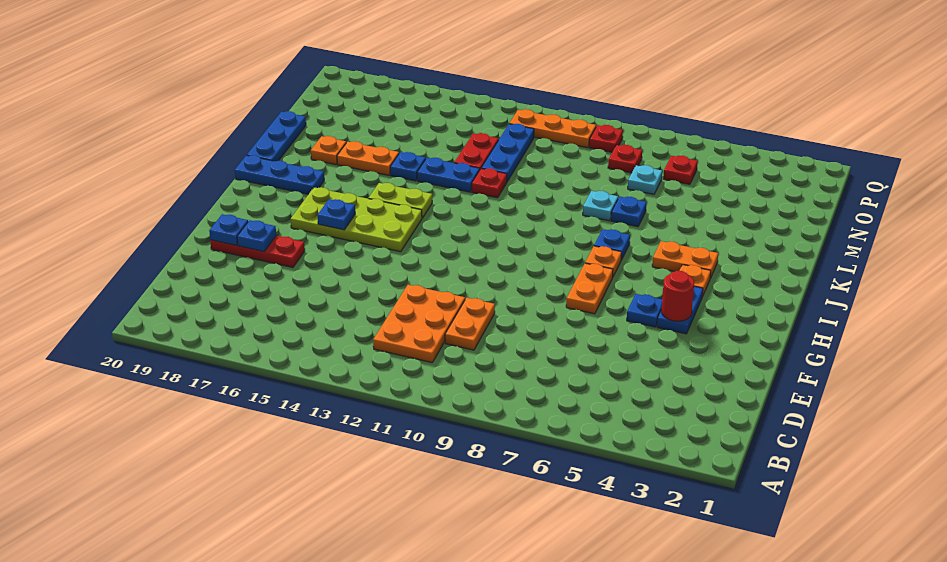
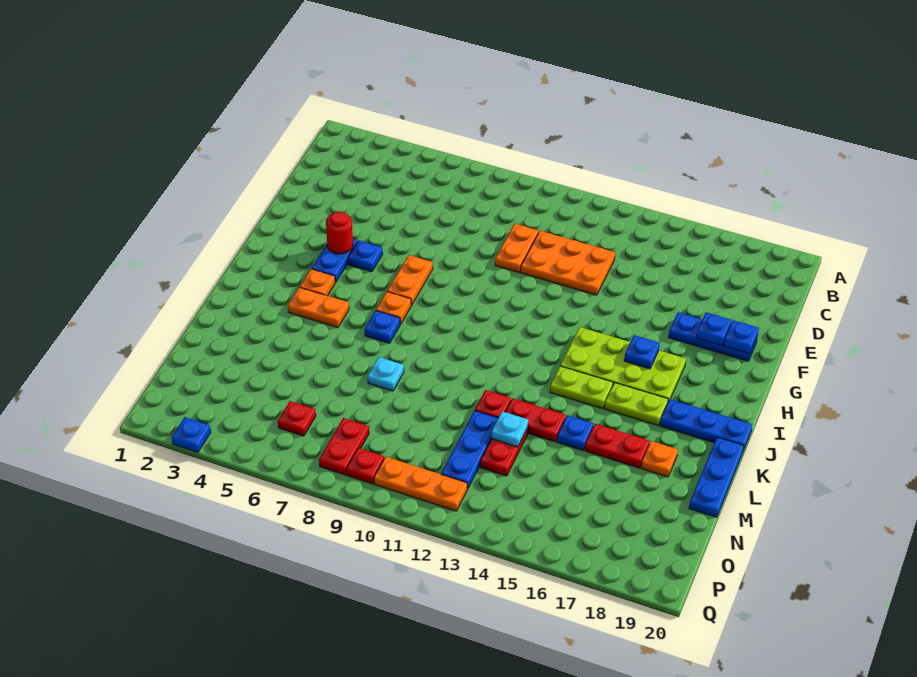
orange plate C11:E12 level 1 -> orange plate D11:E13 level 1
red plate F17:F19 level 1 -> blue plate F17:F19 level 1
none -> lime plate J16:J17 level 1
blue plate L7 level 1 -> blue plate Q3 level 1
blue plate L13:L14 level 1 -> red plate L13:L14 level 1
orange plate L16:L17 level 1 -> red plate L16:L17 level 1
cyan plate N7 level 1 -> cyan plate M13 level 2
red plate O8 level 1 -> red plate O8:P8 level 1

